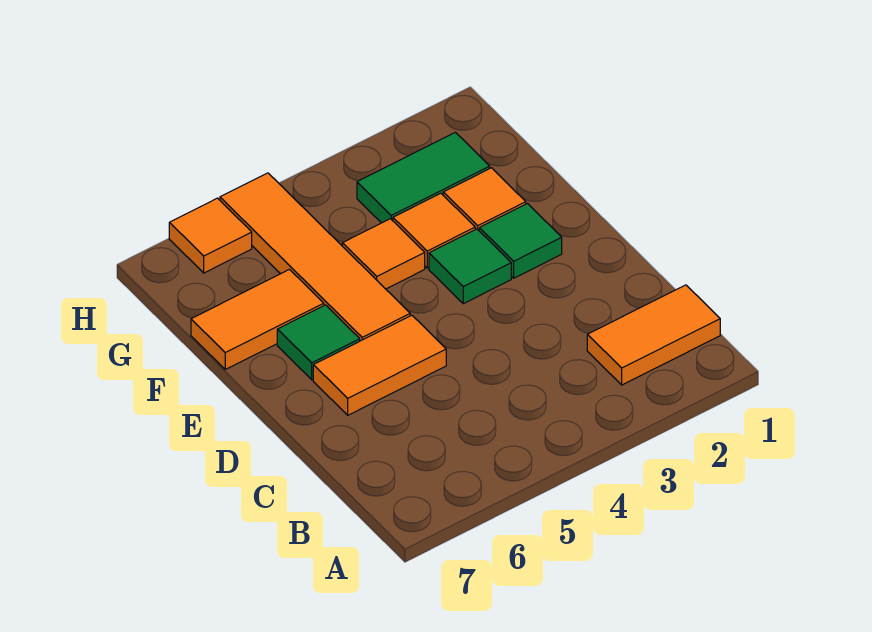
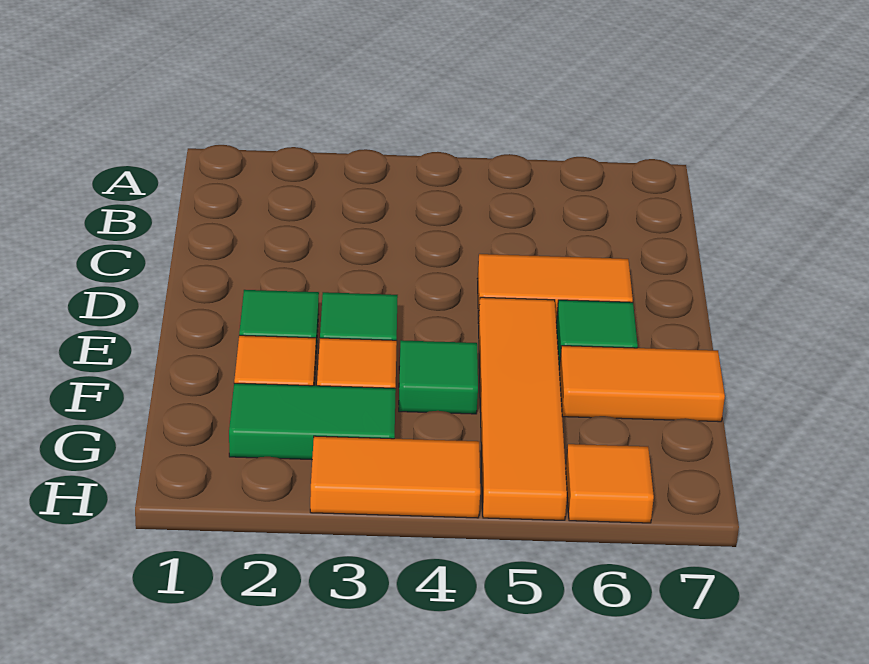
orange tile B1:B2 level 1 -> orange tile H3:H4 level 1
orange tile F4 level 1 -> green tile F4 level 1

